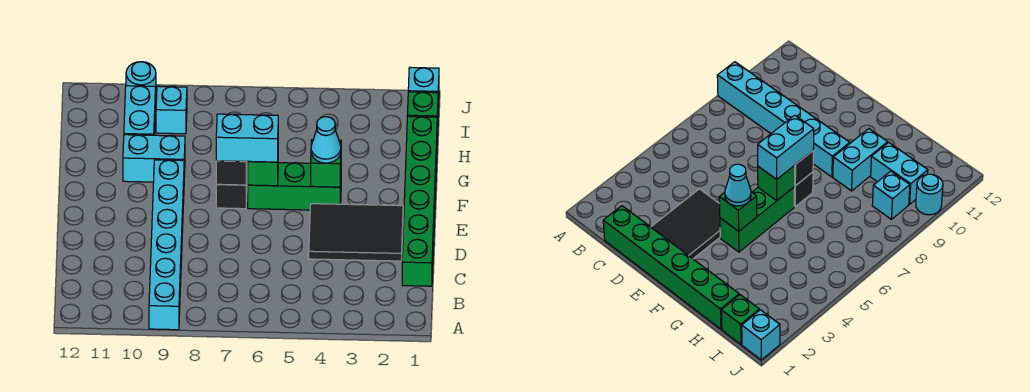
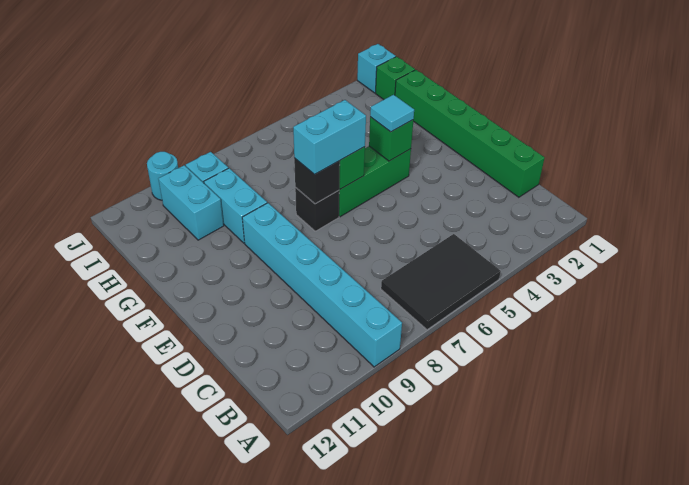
black tile D2:E4 level 1 -> black tile A5:B7 level 1
cyan cone F4 level 3 -> cyan tile F4 level 3
cyan brick G9:G10 level 1 -> cyan brick G9:H9 level 1

